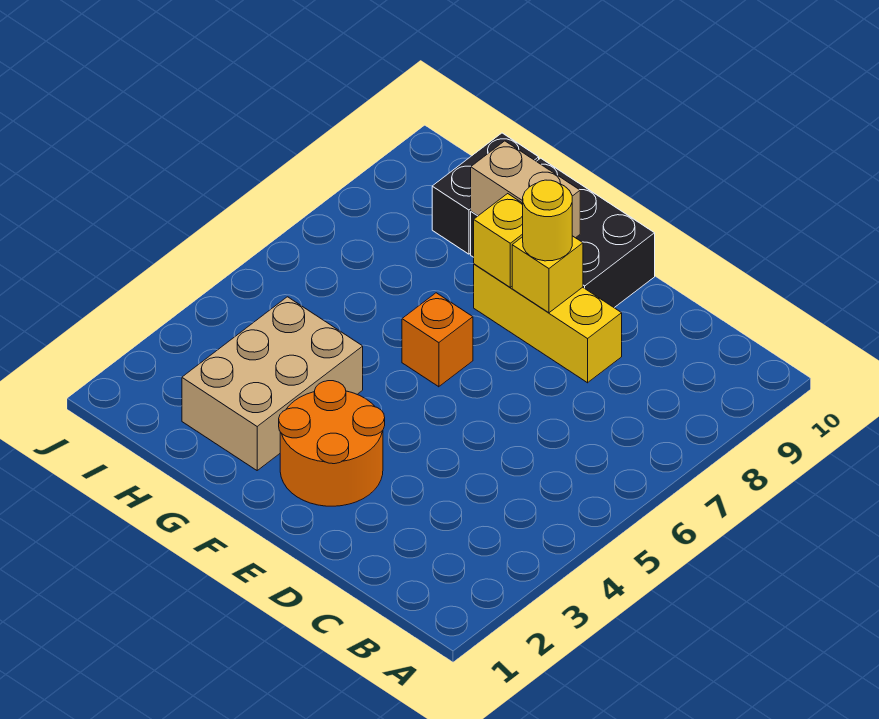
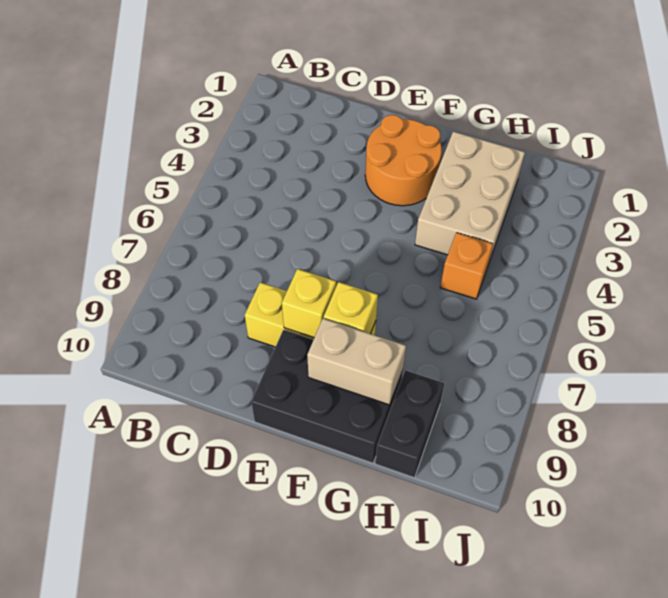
yellow round brick E8 level 3 -> none
orange brick F6 level 1 -> orange brick H5 level 1

